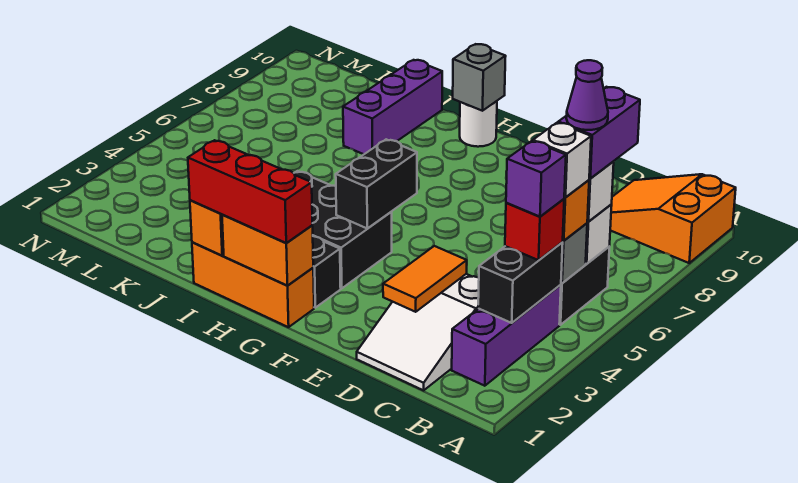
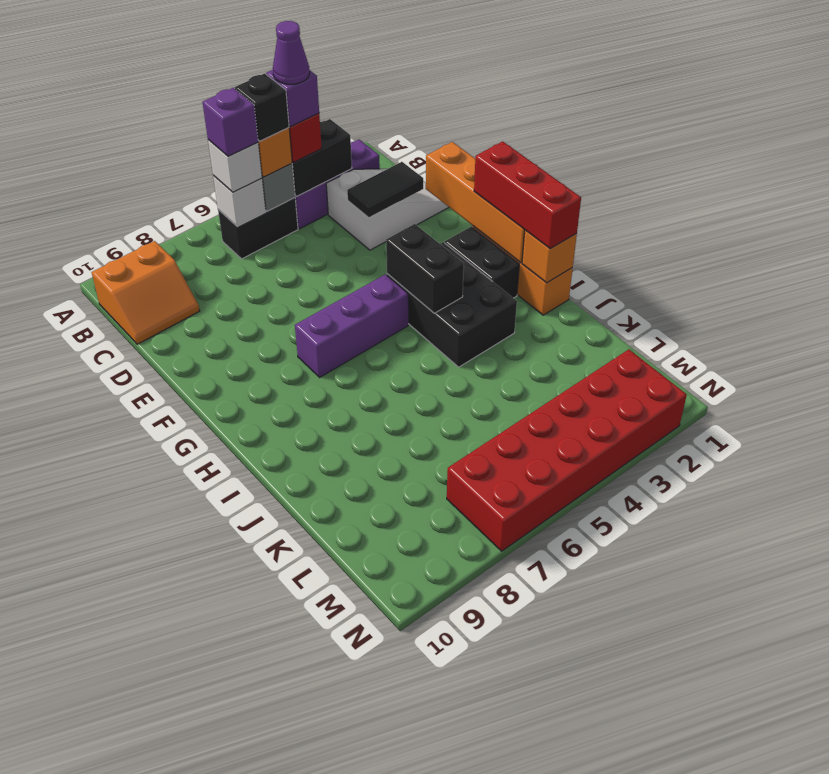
orange slope A9:C10 level 1 top A -> orange slope B9:C10 level 1 top B
white brick B5 level 4 -> black brick B5 level 4
purple brick B6:B7 level 4 -> purple brick B6 level 4
purple cone B6 level 5 -> purple cone B4 level 5
orange tile D2:D3 level 2 -> black tile D2:D3 level 2
orange brick G1:H1 level 2 -> orange brick E1:H1 level 2
black brick G4:G5 level 2 -> black brick G4:H4 level 2
white round brick H10 level 1 -> none
grey brick H10 level 2 -> none
purple brick J8:J10 level 1 -> purple brick G5:G7 level 1
none -> red brick M2:N7 level 1

